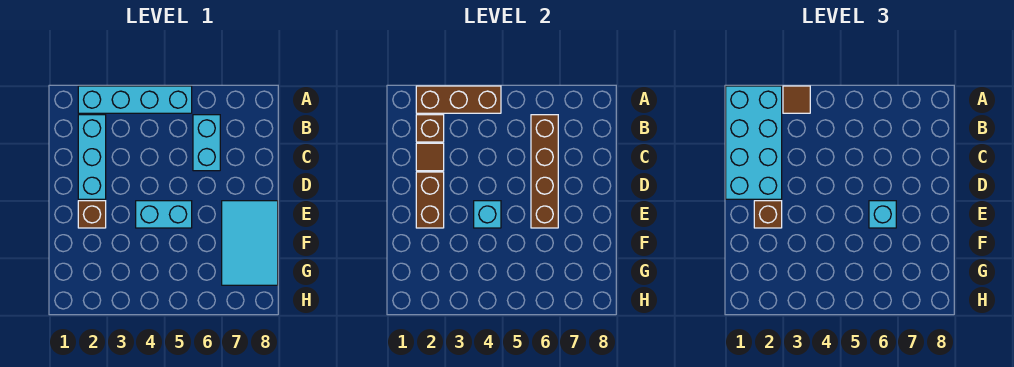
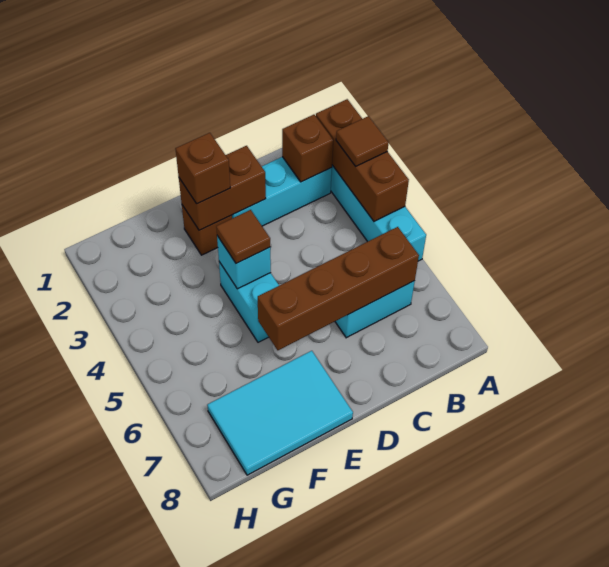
cyan brick A1:D2 level 3 -> none
brown tile C2 level 2 -> brown tile E4 level 3
cyan brick E6 level 3 -> none

